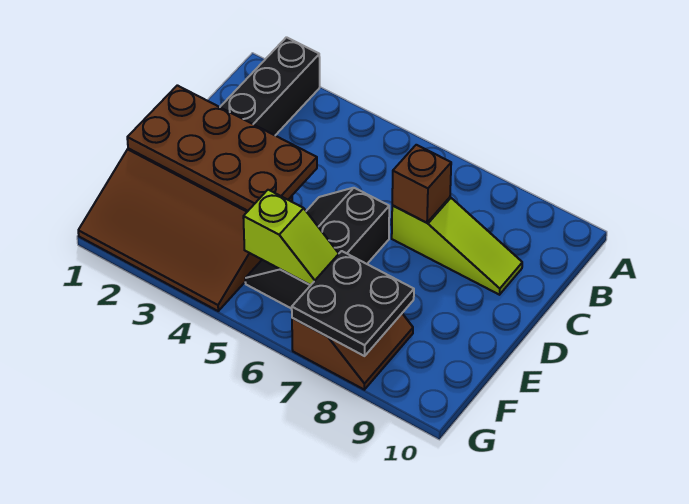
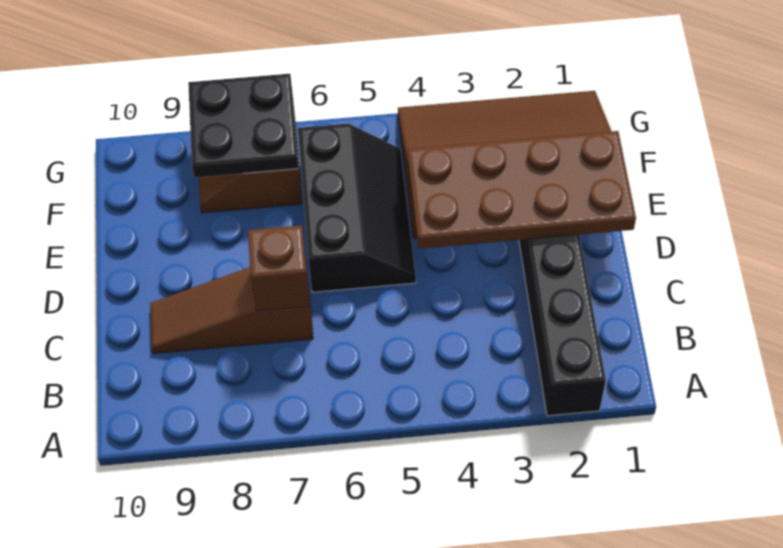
lime slope C7:C9 level 1 top 7 -> brown slope C7:C9 level 1 top 7
lime slope F5:F6 level 2 top 5 -> none

